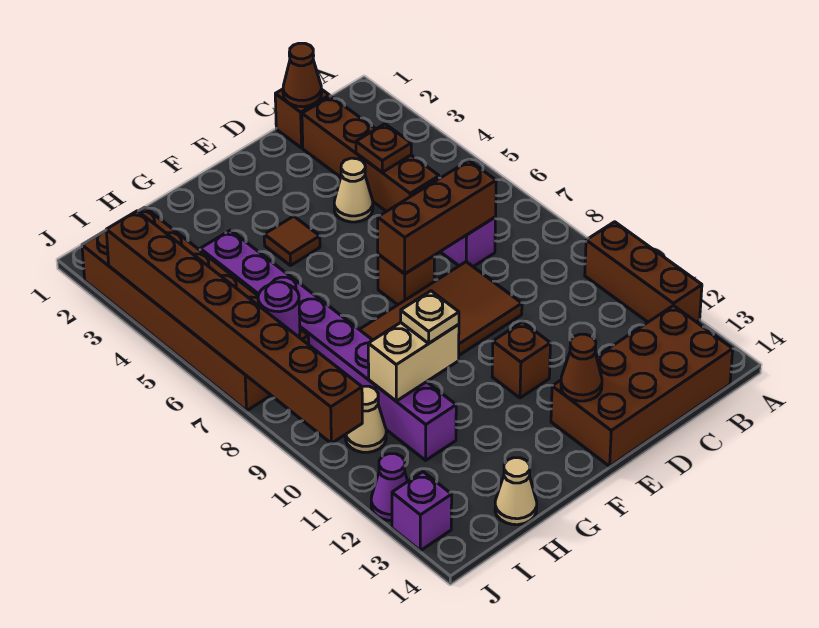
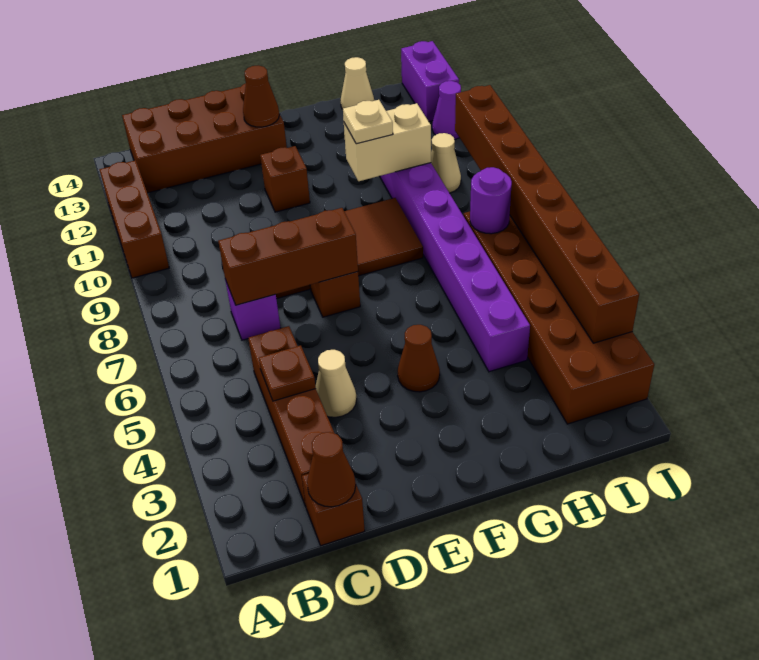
brown tile F4 level 1 -> brown cone F4 level 1
purple brick J13 level 1 -> purple brick J13:J14 level 1

